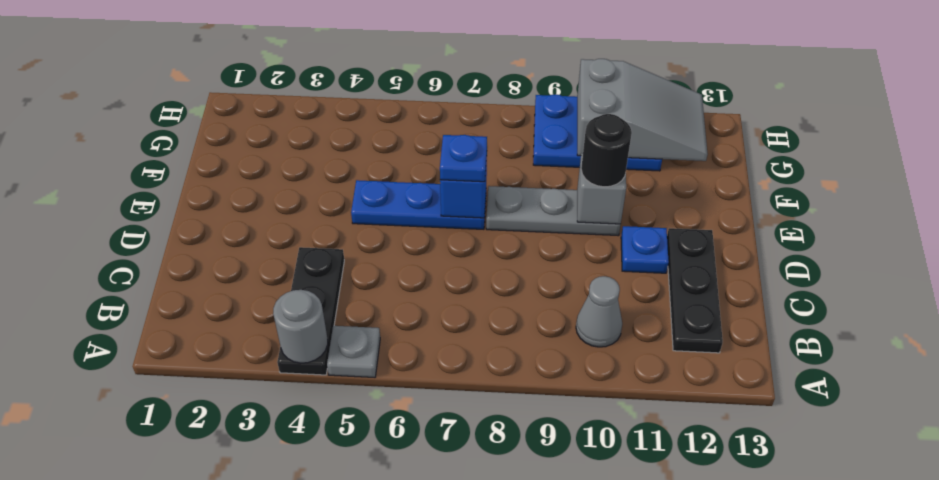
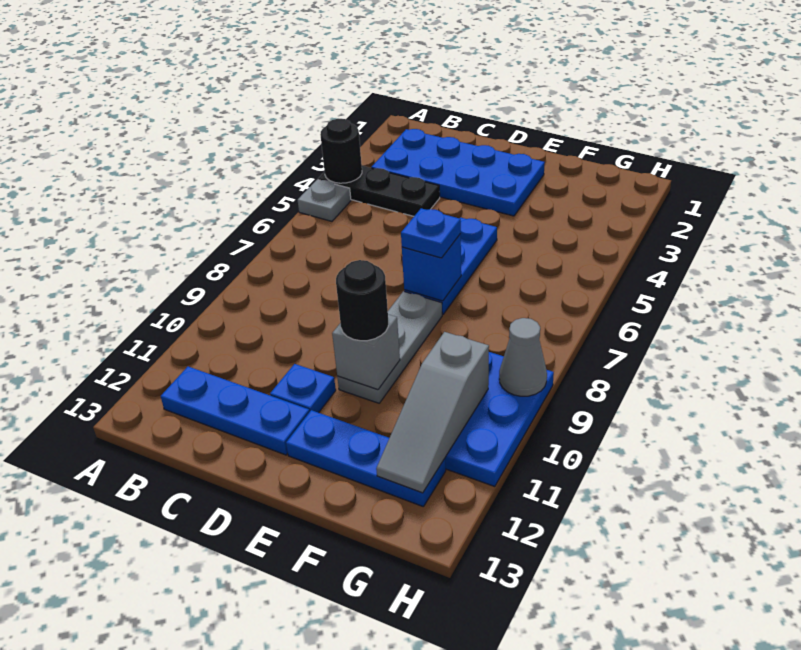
grey round brick A4 level 2 -> black round brick A4 level 2
none -> blue plate B2:E3 level 1
grey cone B10 level 1 -> grey cone H9 level 2
black plate B12:D12 level 1 -> blue plate B12:D12 level 1
none -> blue plate E12:G12 level 1
grey slope G10:H12 level 2 top 10 -> grey slope G10:G12 level 2 top 10

